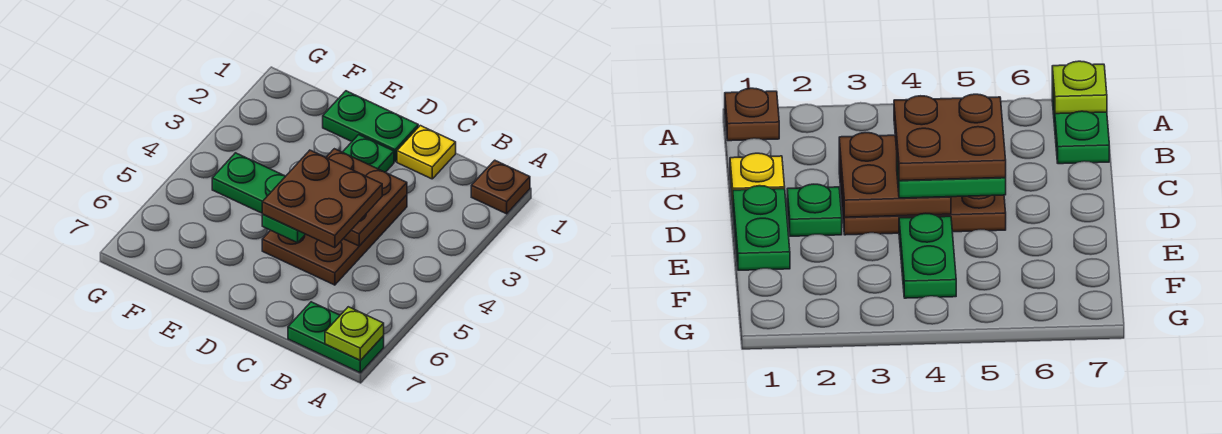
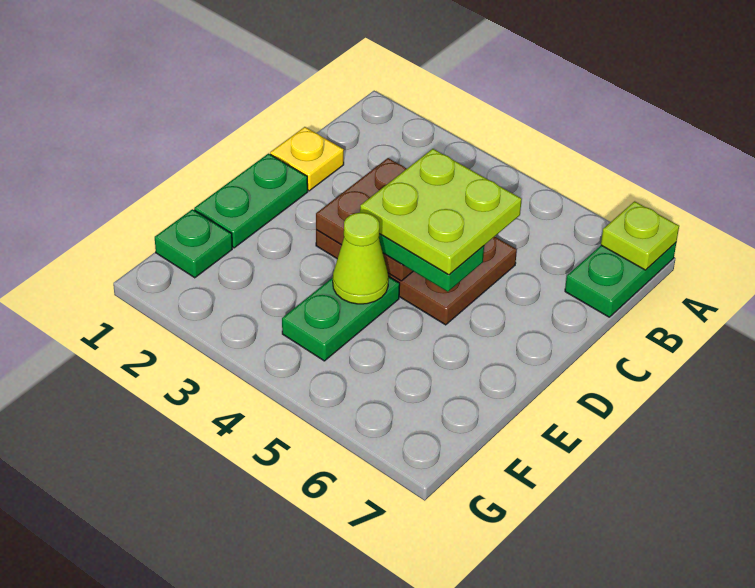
brown plate A1 level 1 -> none
brown plate C4:D5 level 4 -> lime plate C4:D5 level 4
green plate D2 level 1 -> green plate F1 level 1
none -> lime cone E4 level 2

